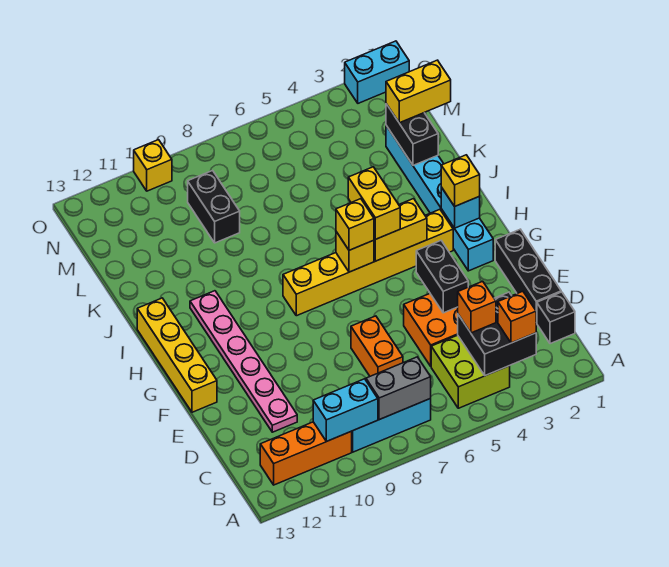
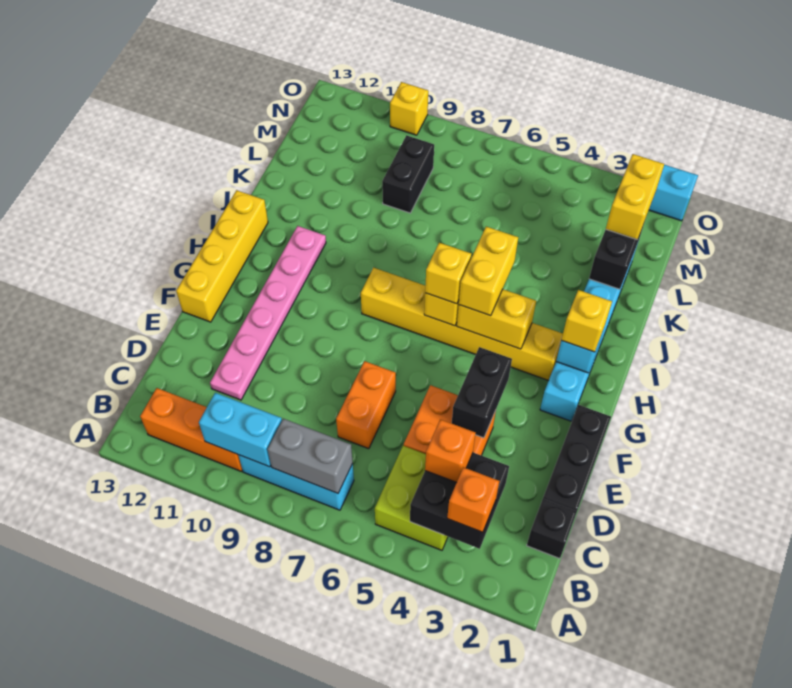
yellow brick L1:L2 level 3 -> yellow brick L2:M2 level 3

